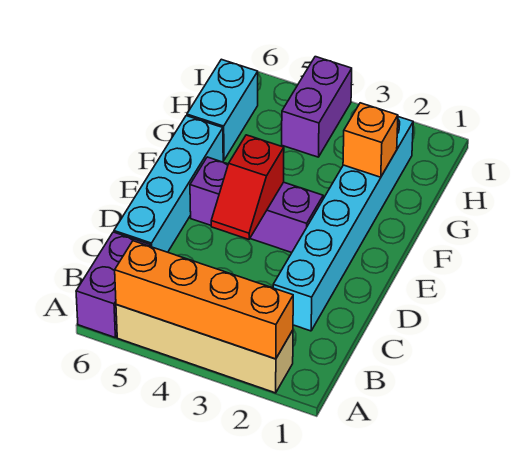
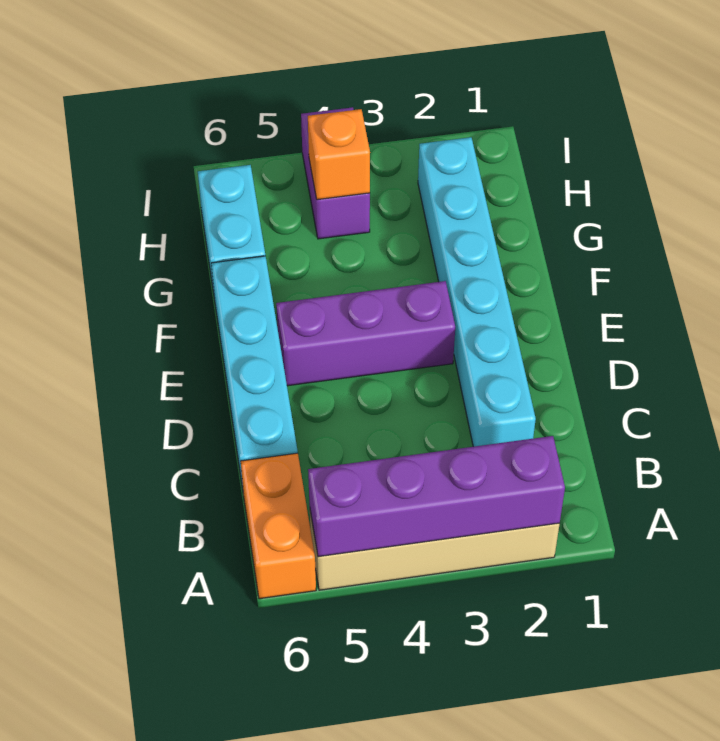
orange brick A2:A5 level 2 -> purple brick A2:A5 level 2
purple brick A6:B6 level 1 -> orange brick A6:B6 level 1
red slope D4:E4 level 2 top E -> none
orange brick G2 level 2 -> orange brick H4 level 2

